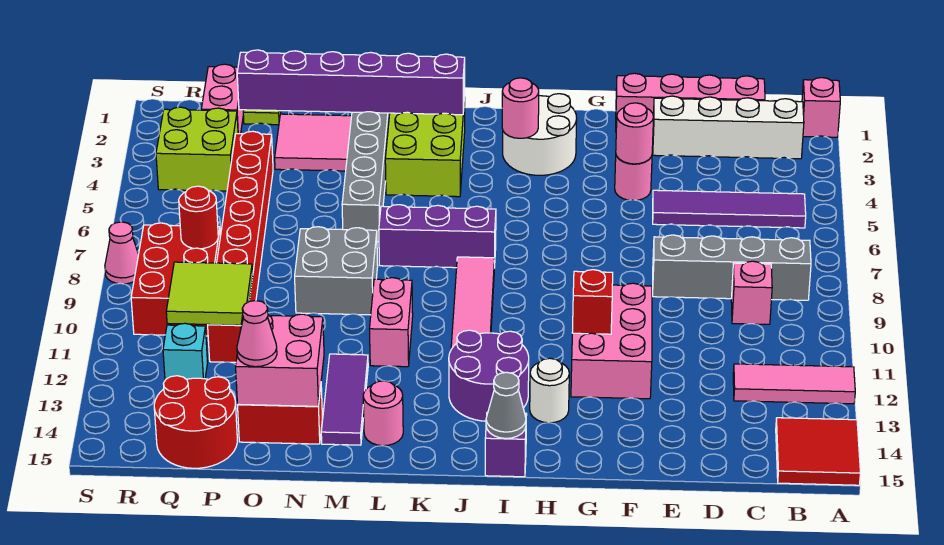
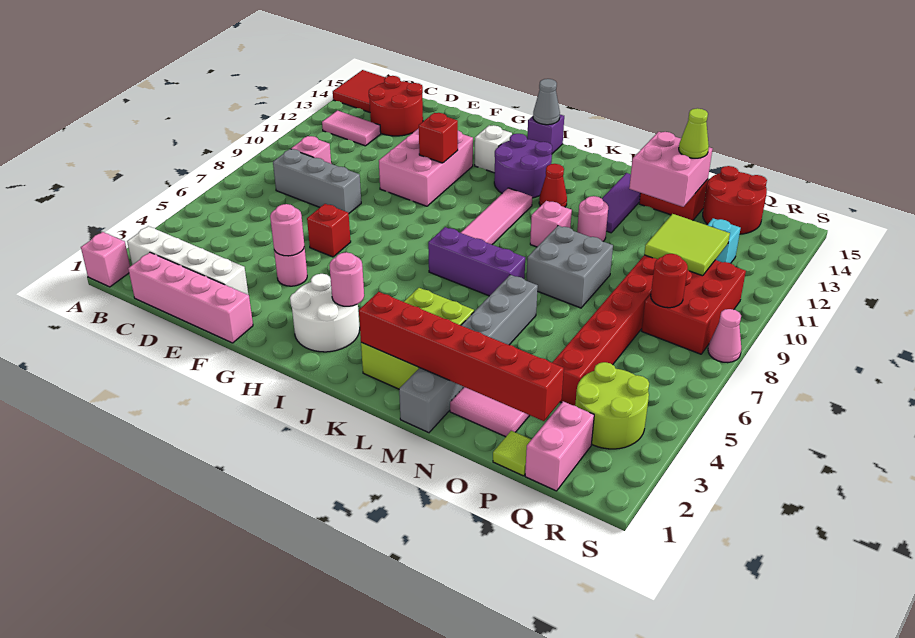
pink tile A12:C12 level 1 -> pink tile B12:C12 level 1
purple tile B5:E5 level 1 -> none
grey brick B8:E8 level 1 -> grey brick C8:E8 level 1
none -> red round brick C13:D14 level 1
none -> red brick F6 level 1
white round brick H13 level 1 -> white brick H13 level 1
purple brick K2:P2 level 2 -> red brick K2:P2 level 2
none -> red cone K12 level 1
pink brick L10:L11 level 1 -> pink brick L10 level 1
pink round brick L14 level 1 -> pink round brick M11 level 1
pink cone O14 level 3 -> lime cone O14 level 3
lime brick Q3:R4 level 1 -> lime round brick Q3:R4 level 1

